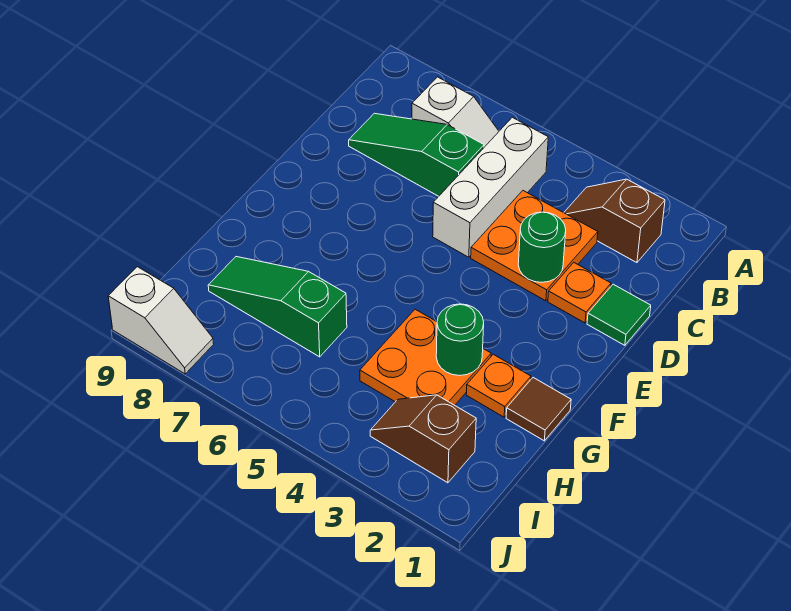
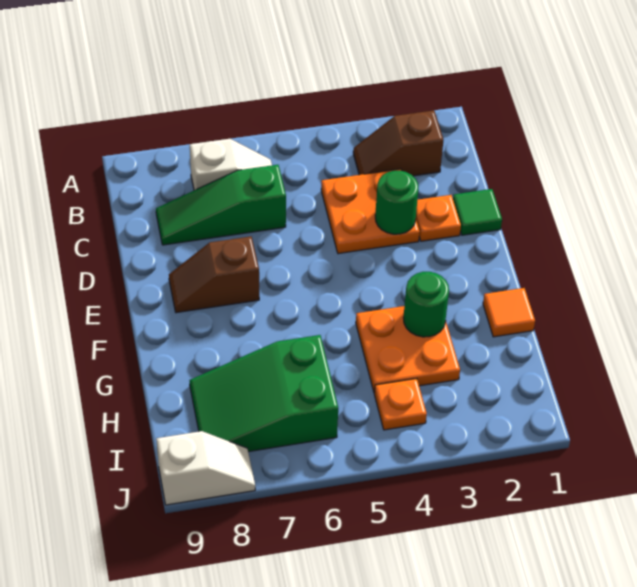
white brick B5:D5 level 1 -> none
brown tile G1 level 1 -> orange tile G1 level 1
orange plate G2 level 1 -> orange plate I4 level 1
green slope H6:H8 level 1 top 6 -> green slope H6:I8 level 1 top 6
brown slope I2:I3 level 1 top 2 -> brown slope E7:E8 level 1 top 7

